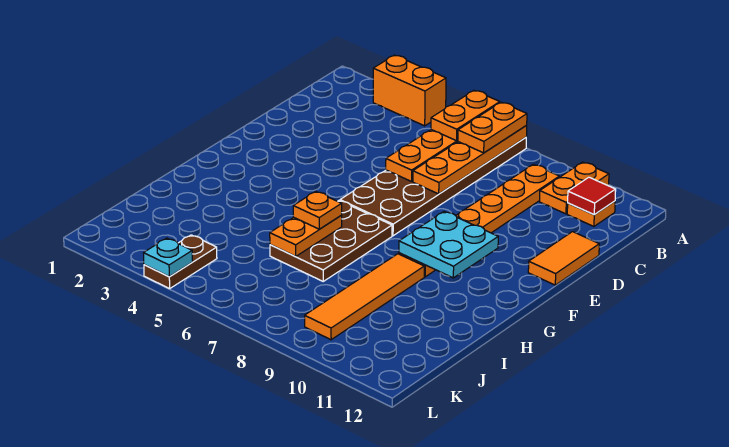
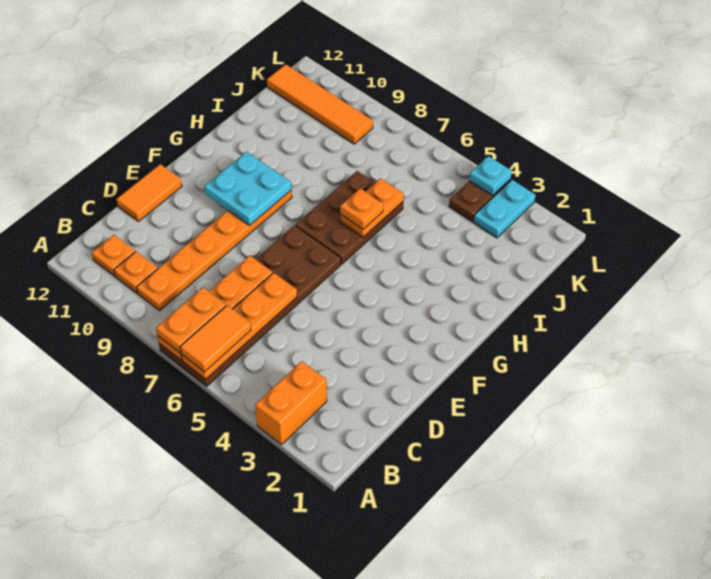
orange brick A3:A4 level 1 -> orange brick A3:B3 level 1
orange plate A6:B6 level 3 -> orange tile A6:B6 level 3
orange plate A10:B10 level 1 -> orange plate B10 level 1
red tile B11 level 2 -> none
orange tile H9:K9 level 1 -> orange tile K9:K12 level 1
none -> cyan plate K3:L3 level 1

